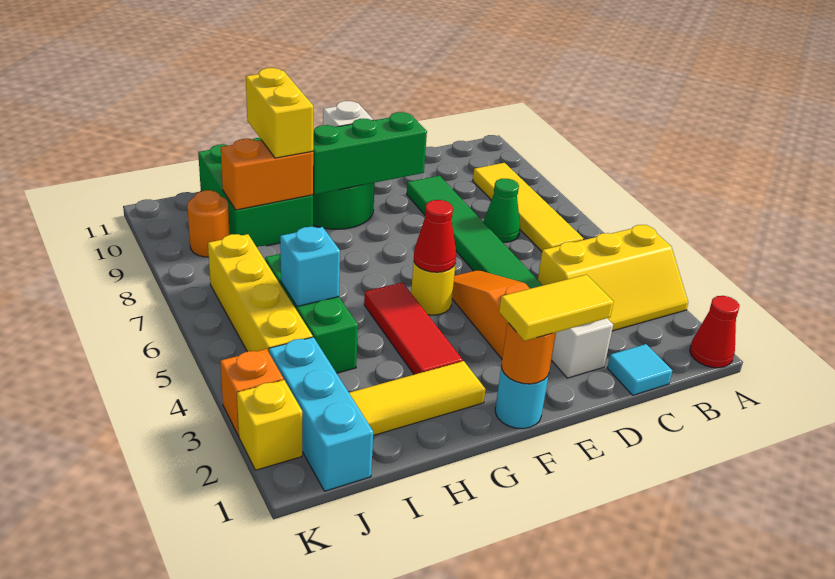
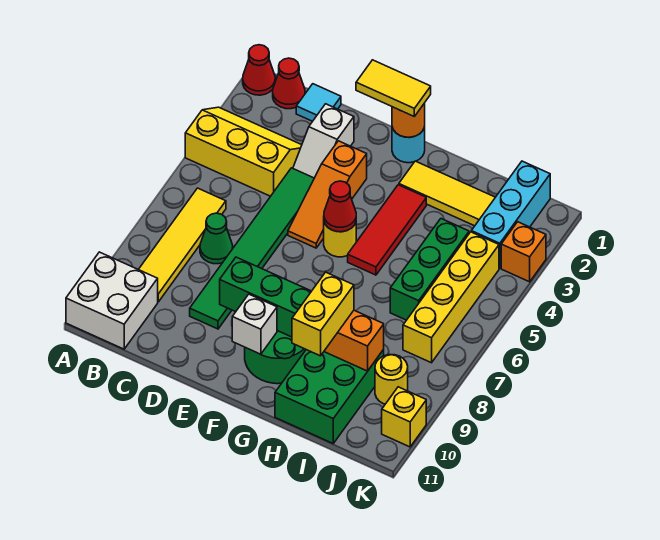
none -> white brick A10:B11 level 1
none -> red cone B1 level 1
cyan brick I5 level 2 -> none
orange round brick J9 level 1 -> yellow round brick J9 level 1
yellow brick K2 level 1 -> yellow brick K10 level 1

